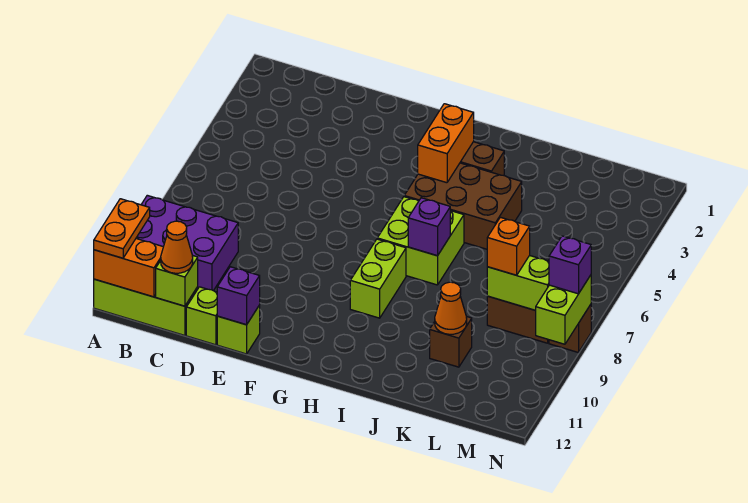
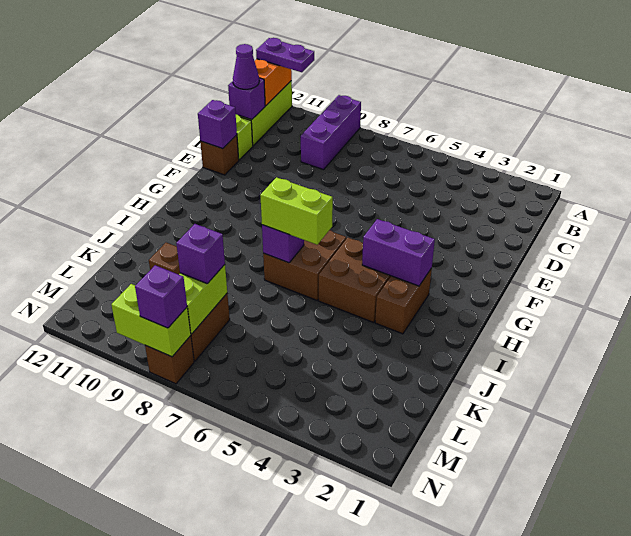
purple brick A9:C10 level 1 -> purple brick A9:C9 level 1
orange plate A11:A12 level 3 -> purple plate A11:A12 level 3
lime brick C12 level 2 -> purple brick C12 level 2
orange cone C12 level 3 -> purple cone C12 level 3
lime brick E12 level 1 -> brown brick E12 level 1
orange brick H3:H4 level 2 -> purple brick H3:H4 level 2
brown brick H4:J5 level 1 -> brown brick H4:I5 level 1
lime brick H6:I7 level 1 -> brown brick H6:I7 level 1
lime brick H8:H9 level 1 -> lime brick I6:I7 level 3
orange cone K10 level 2 -> none
orange brick L8 level 3 -> purple brick L8 level 3

